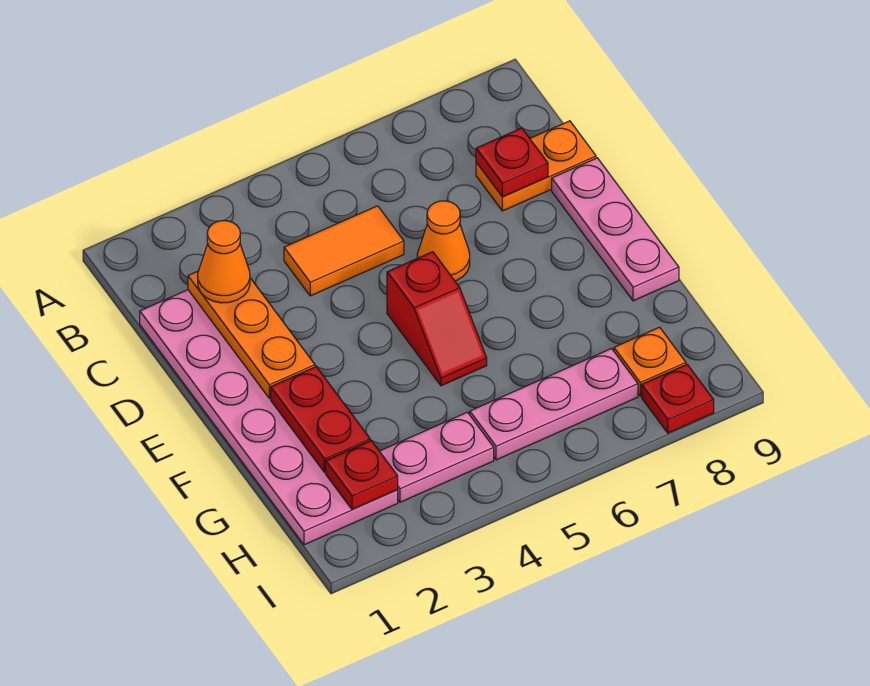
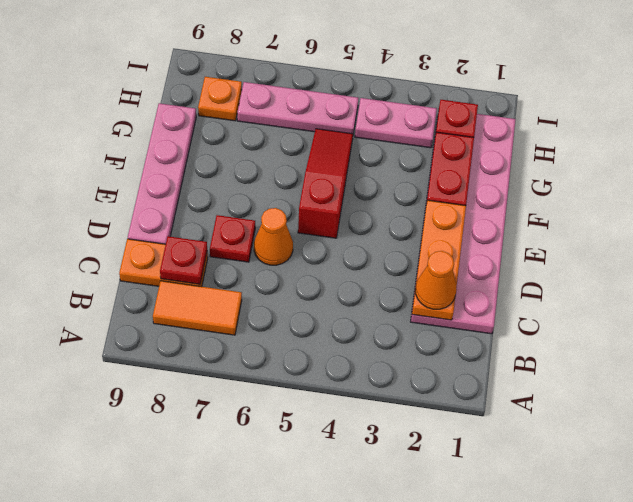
orange tile C4:C5 level 1 -> orange tile B7:B8 level 1
pink plate D9:F9 level 1 -> pink plate D9:G9 level 1
red slope E5:F5 level 1 top E -> red slope E5:G5 level 1 top E
red plate I8 level 1 -> red plate D7 level 1

